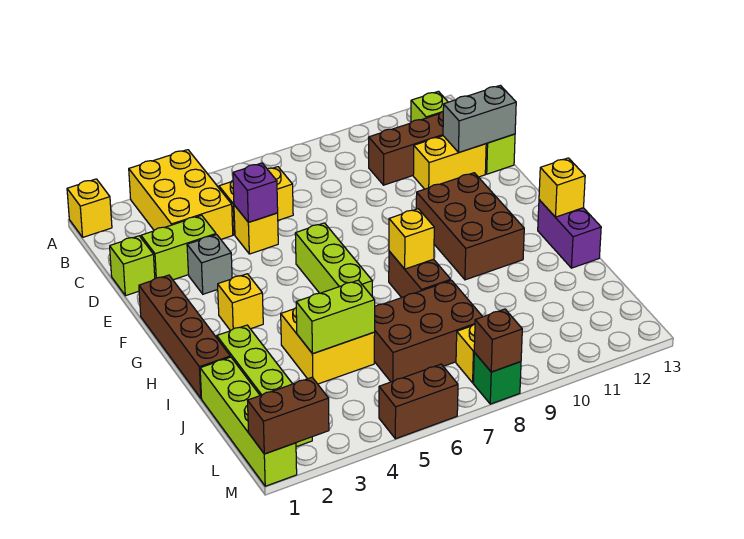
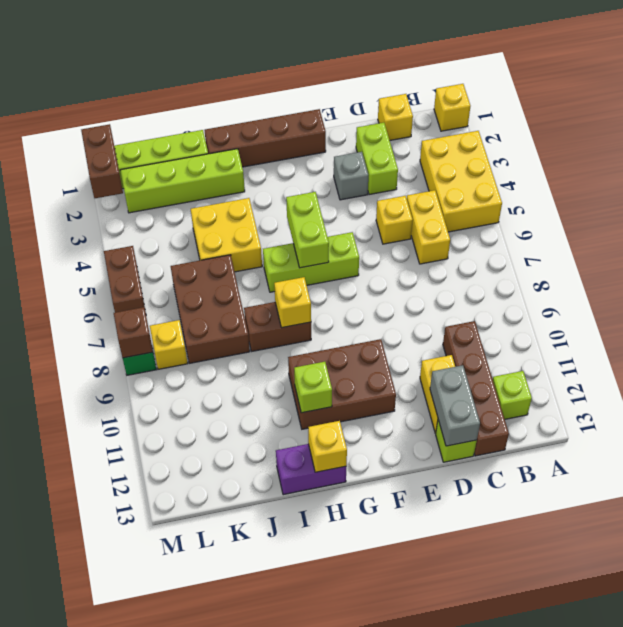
yellow brick A3:C4 level 1 -> yellow brick A3:B5 level 1
lime brick D1 level 1 -> lime brick H11 level 2
purple brick D5 level 2 -> none
yellow brick G3 level 1 -> yellow brick C1 level 1
lime brick J4:J5 level 2 -> lime brick G5:G6 level 2

